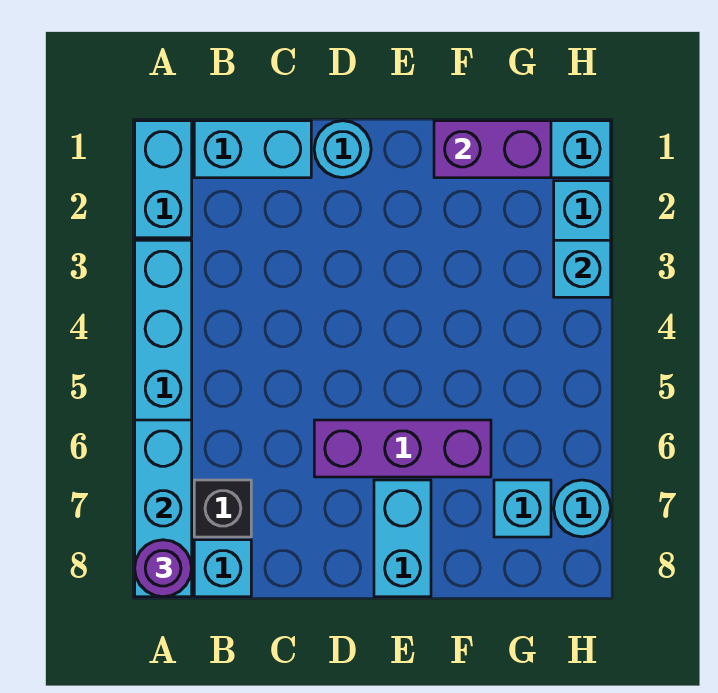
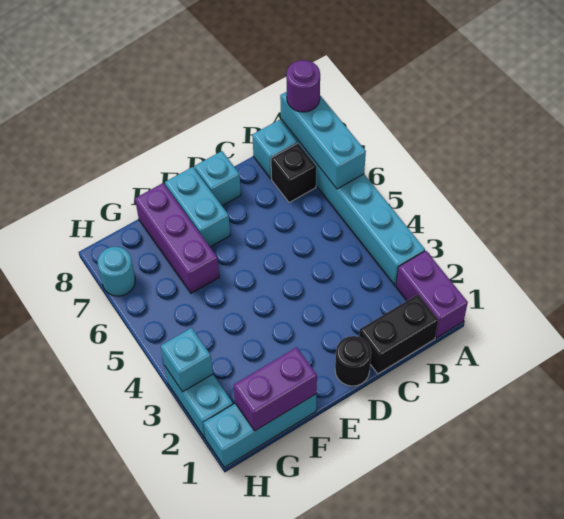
cyan brick A1:A2 level 1 -> purple brick A1:A2 level 1
cyan brick B1:C1 level 1 -> black brick B1:C1 level 1
cyan round brick D1 level 1 -> black round brick D1 level 1
purple brick D6:F6 level 1 -> purple brick F6:F8 level 1
cyan brick G7 level 1 -> cyan brick D8 level 1

